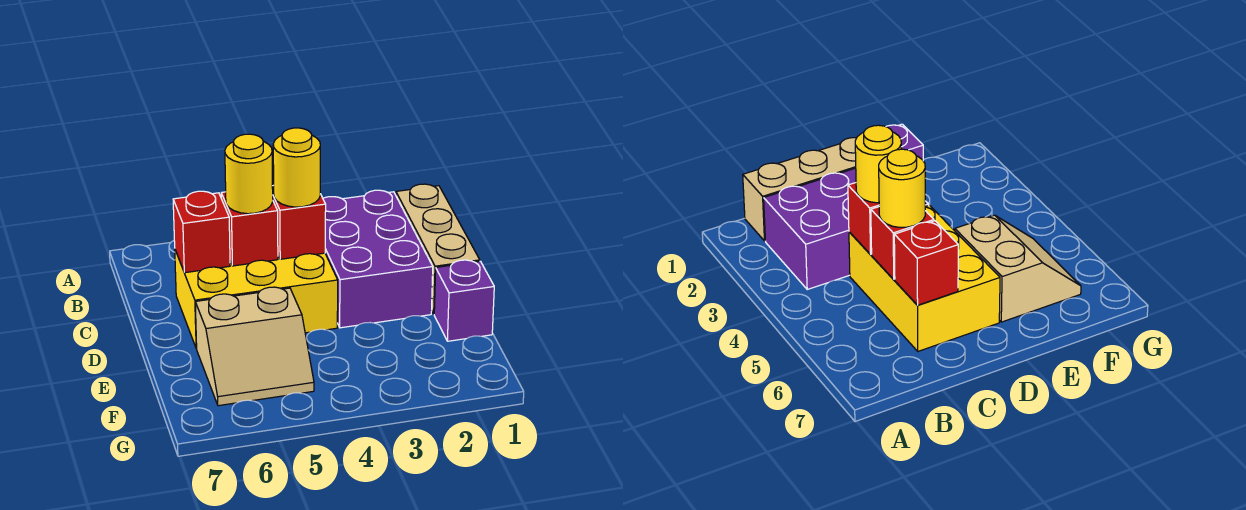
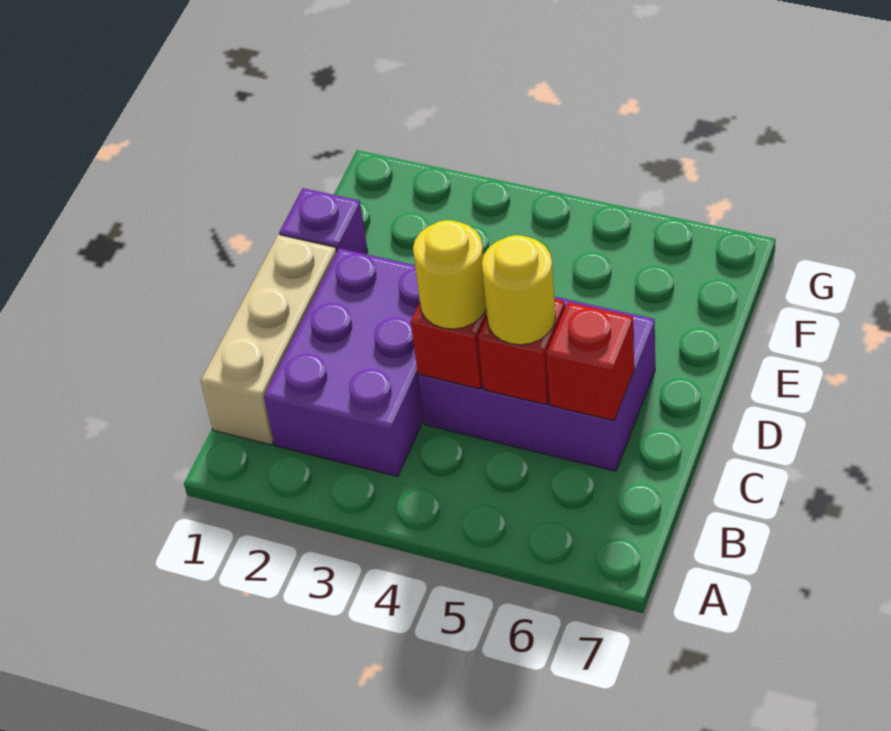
yellow brick C4:D6 level 1 -> purple brick C4:D6 level 1
tan slope E5:F6 level 1 top E -> none

